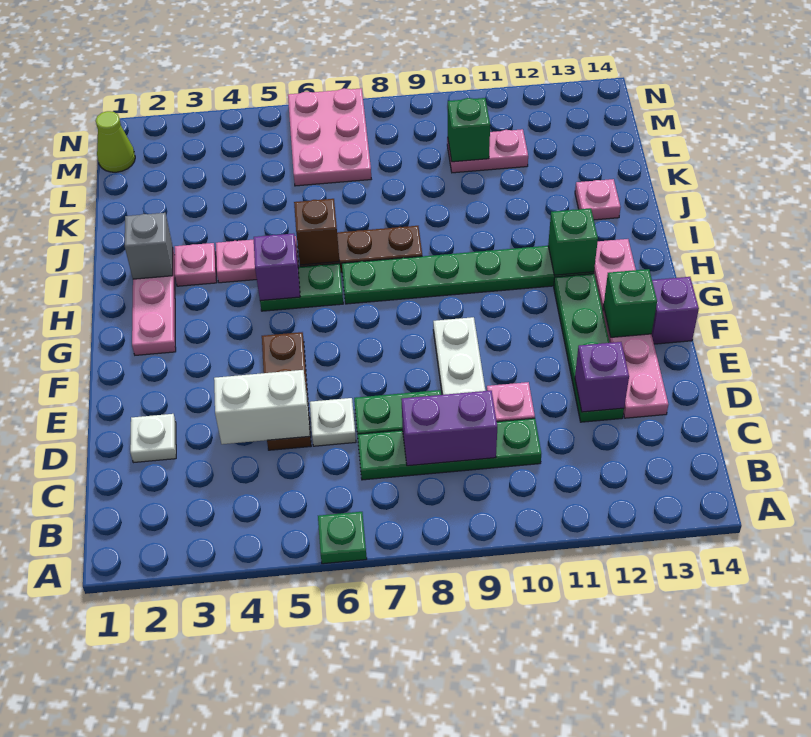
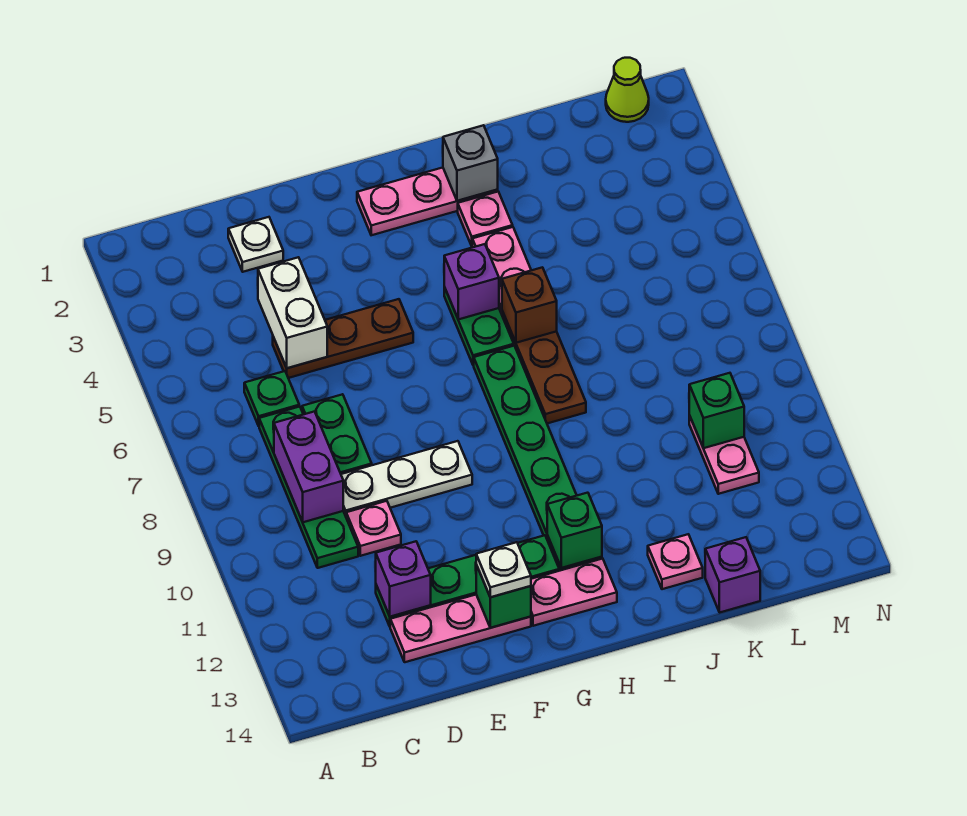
green plate A6 level 1 -> green plate C6 level 1
white plate D6 level 1 -> white plate F13 level 3
purple brick F14 level 1 -> purple brick K14 level 1
pink plate L6:N7 level 1 -> none

